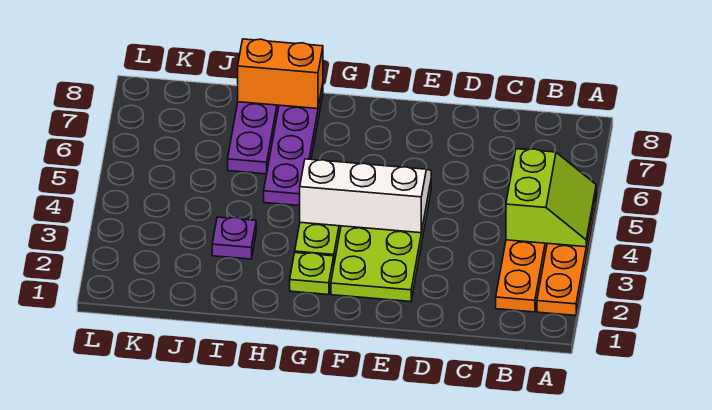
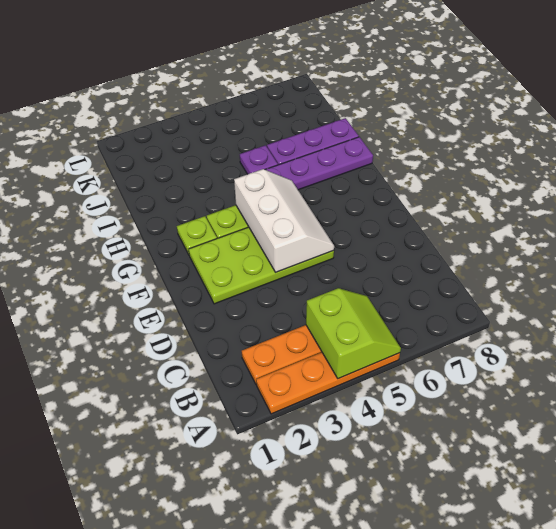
lime slope A4:B5 level 2 top B -> lime slope A4:B5 level 2 top 4
orange brick H8:I8 level 2 -> none
purple plate I3 level 1 -> purple plate I5 level 1

